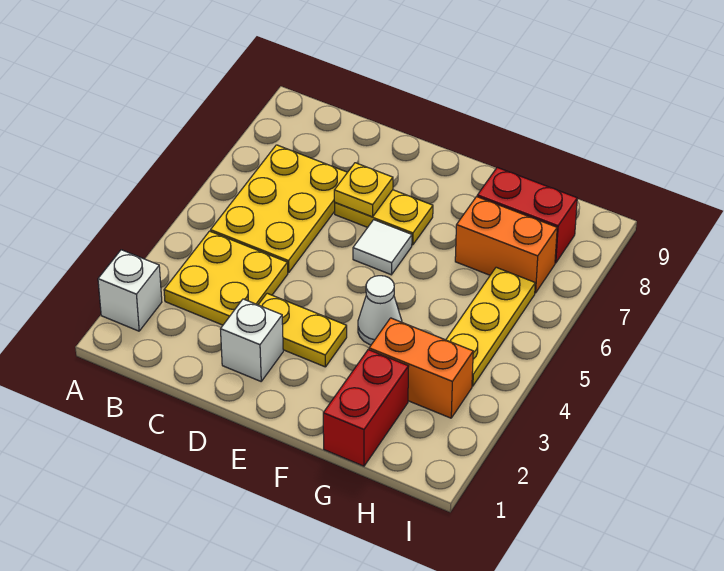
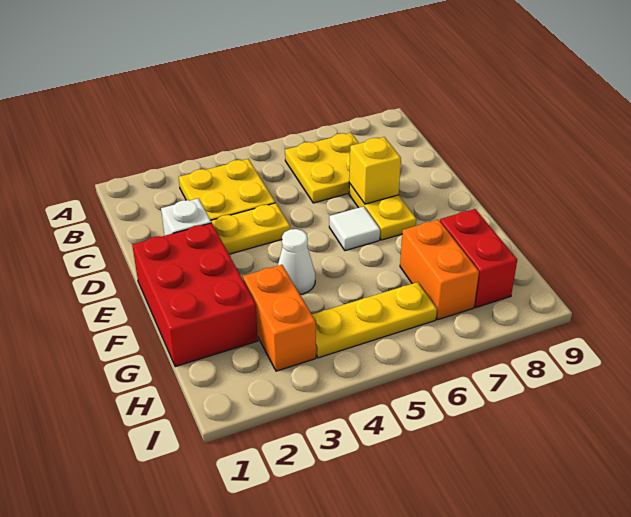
white brick A2 level 1 -> none
yellow plate B5:C7 level 1 -> yellow plate B6:C7 level 1
yellow plate D3:E3 level 1 -> yellow plate D3:D4 level 1
yellow plate D7 level 2 -> yellow brick D7 level 2
red brick G1:G2 level 1 -> red brick E1:G2 level 1

